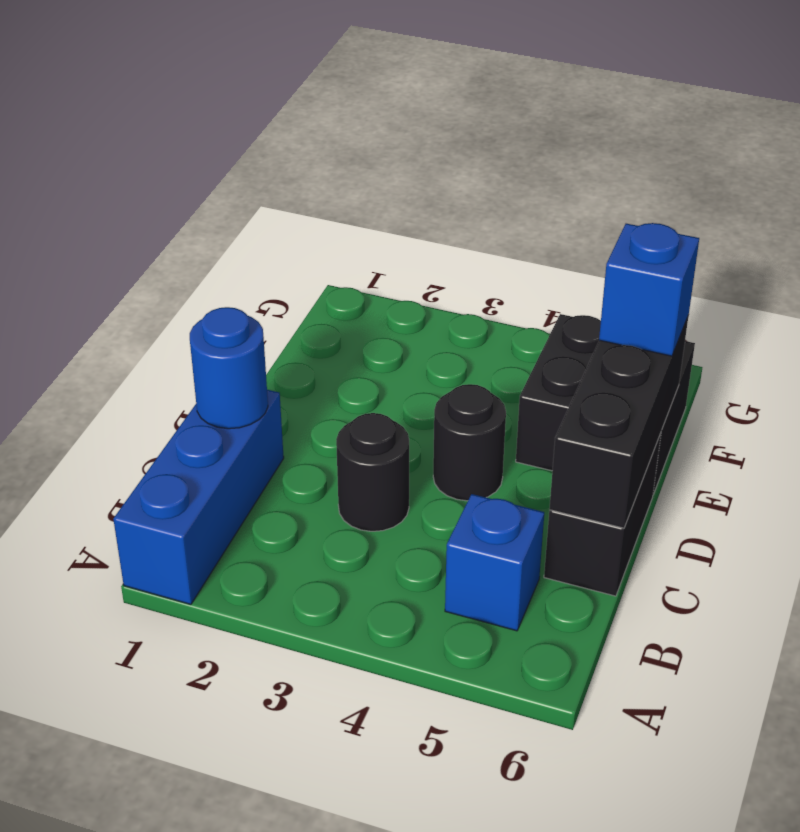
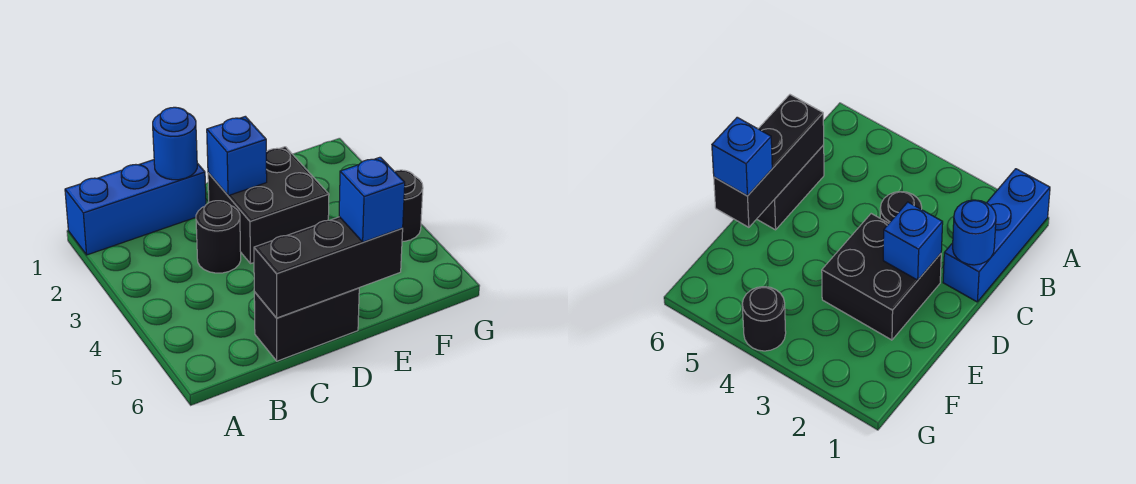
blue brick B5 level 1 -> blue brick D2 level 2
black round brick D4 level 1 -> black round brick G4 level 1
black brick E5:F6 level 1 -> black brick D2:E3 level 1

